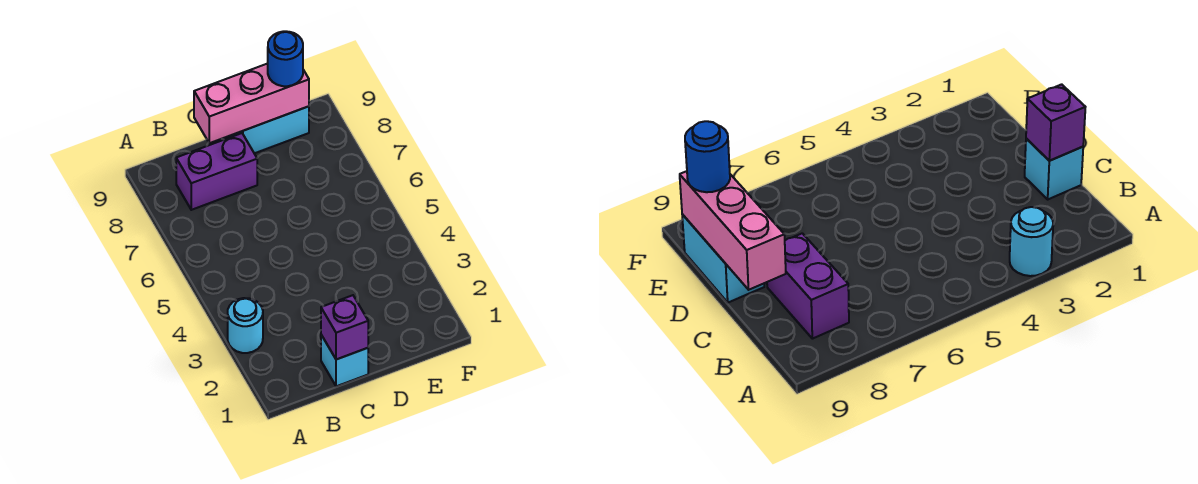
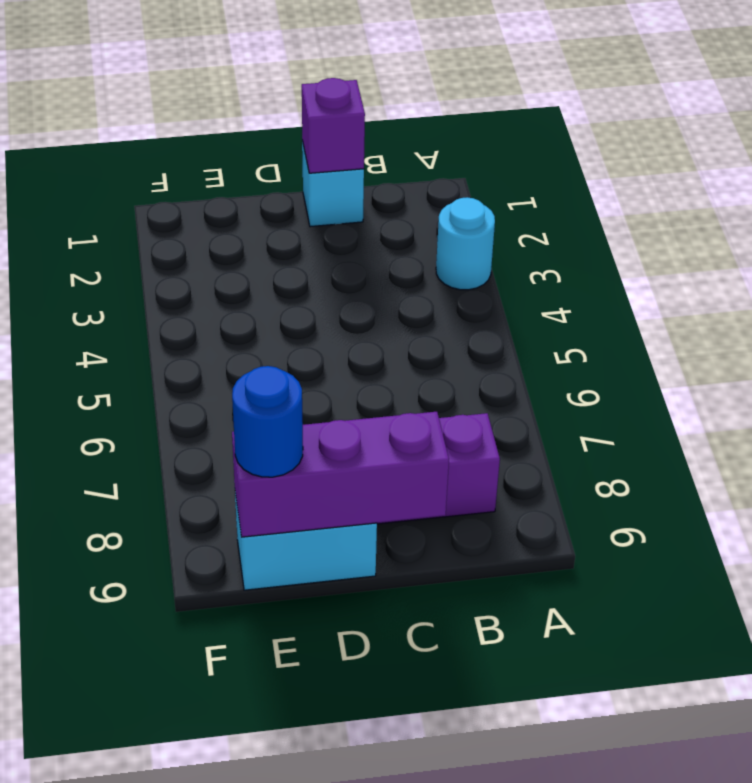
pink brick C9:E9 level 2 -> purple brick C9:E9 level 2

